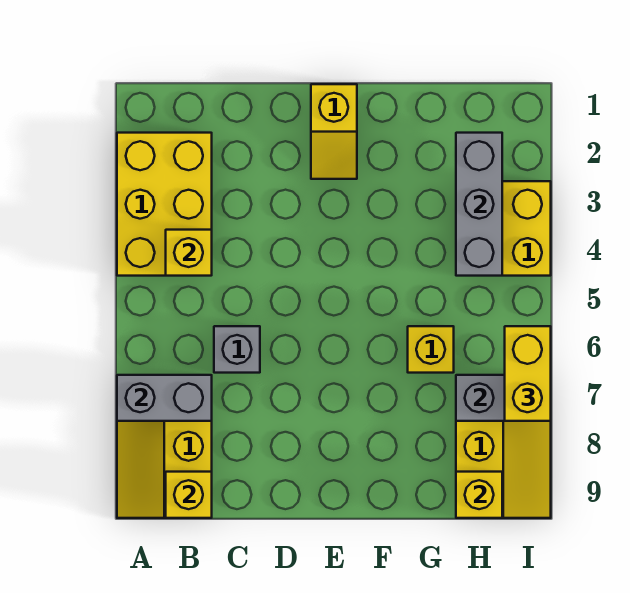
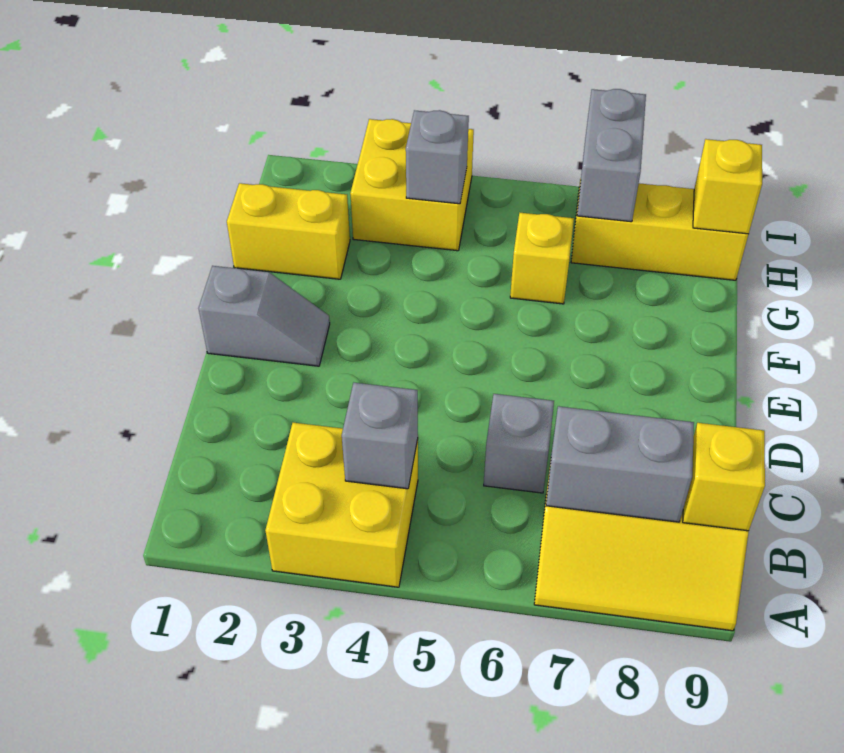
yellow brick A2:B4 level 1 -> yellow brick A3:B4 level 1
grey brick A7:B7 level 2 -> grey brick B7:B8 level 2
yellow brick B4 level 2 -> grey brick B4 level 2
yellow slope E1:E2 level 1 top 1 -> grey slope E1:E2 level 1 top 1
grey brick H2:H4 level 2 -> grey brick H4 level 2
yellow brick I6:I7 level 3 -> yellow brick G1:G2 level 1

